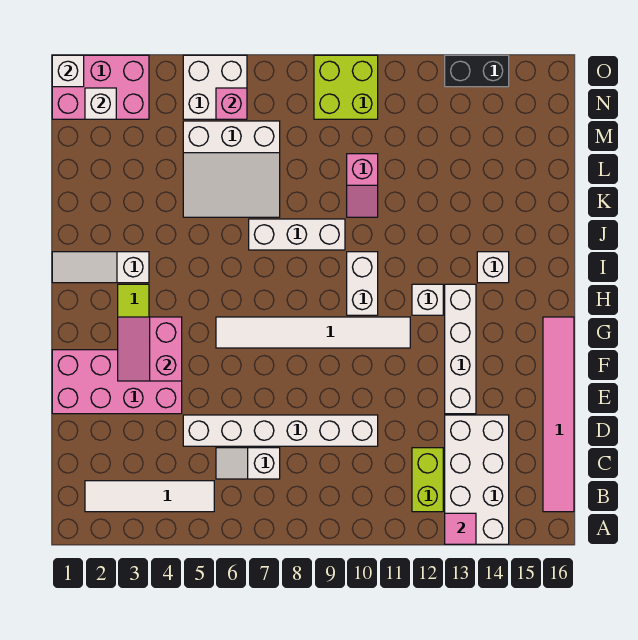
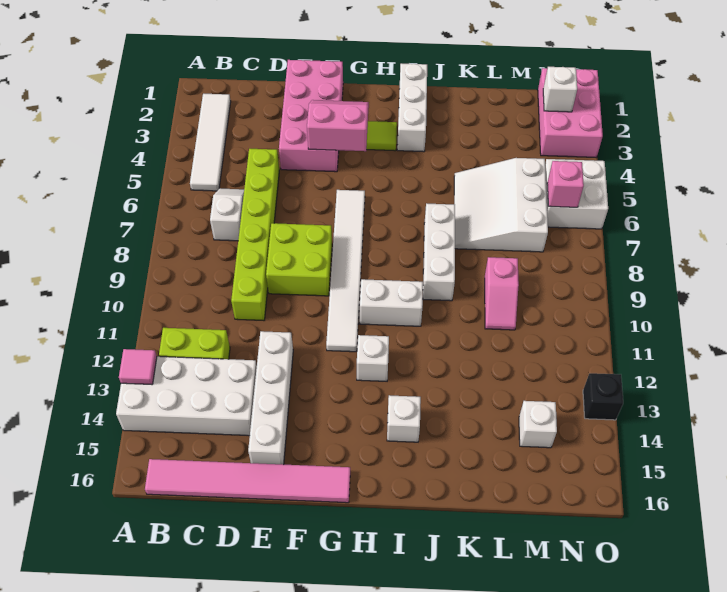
white brick D5:D10 level 1 -> lime brick D5:D10 level 1
white brick E13:H13 level 1 -> white brick E12:E15 level 1
white slope I1:I3 level 1 top 3 -> white brick I1:I3 level 1
pink slope K10:L10 level 1 top L -> pink slope L9:L10 level 1 top 9
lime brick N9:O10 level 1 -> lime brick E8:F9 level 1
white brick O1 level 2 -> white brick M14 level 1
black brick O13:O14 level 1 -> black brick O13 level 1

